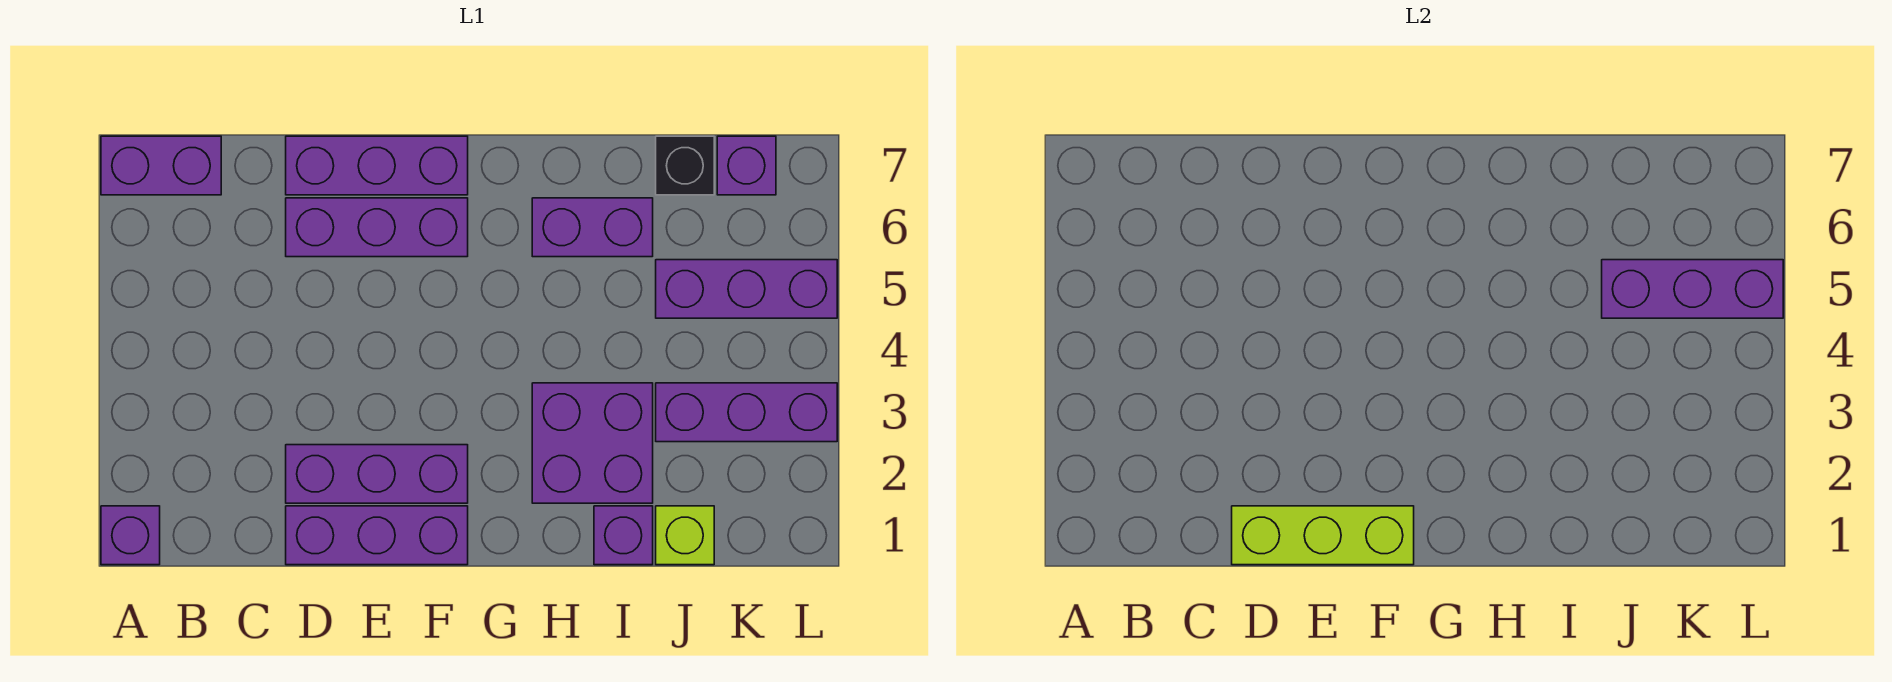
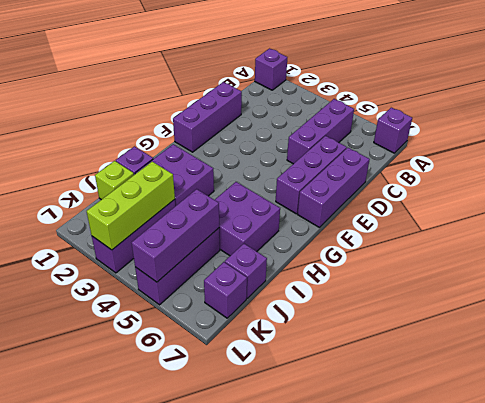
purple brick A7:B7 level 1 -> purple brick A7 level 1
lime brick D1:F1 level 2 -> lime brick J3:L3 level 2
purple brick D2:F2 level 1 -> purple brick B5:D5 level 1
purple brick H6:I6 level 1 -> purple brick H5:I6 level 1
black brick J7 level 1 -> purple brick J7 level 1

